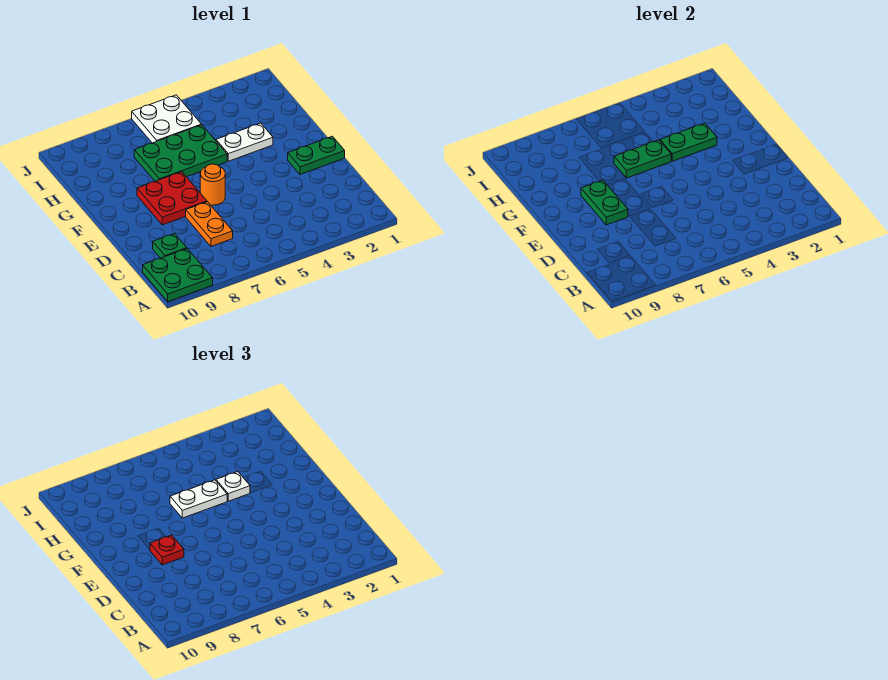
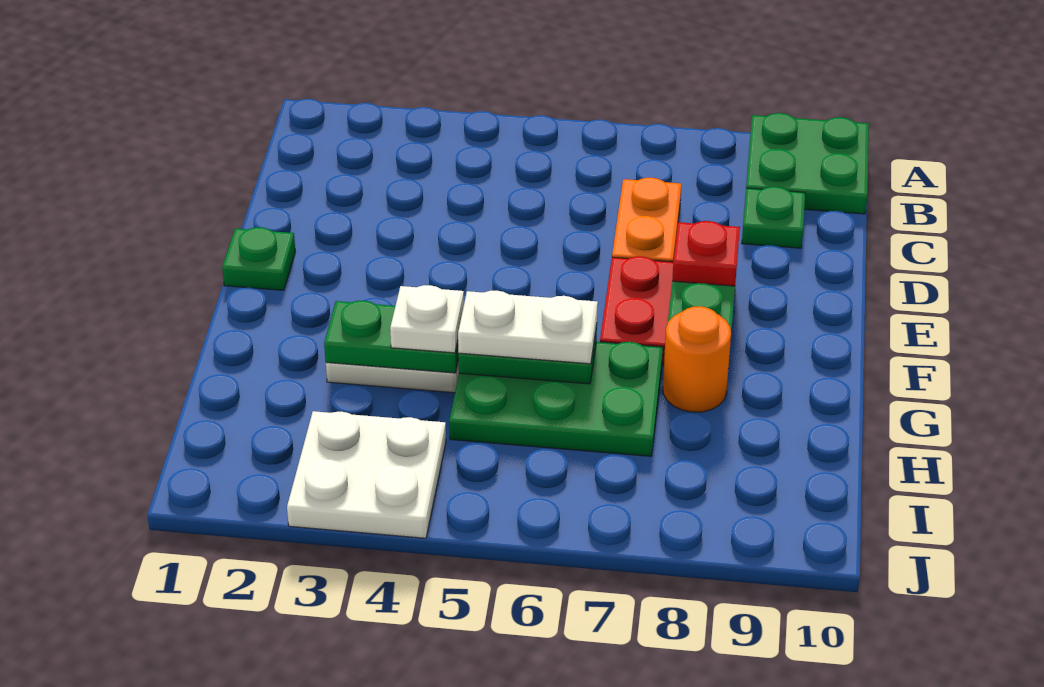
green plate E1:E2 level 1 -> green plate E1 level 1
orange round brick E6 level 1 -> orange round brick G8 level 1
white plate I5:J6 level 1 -> white plate I3:J4 level 1

